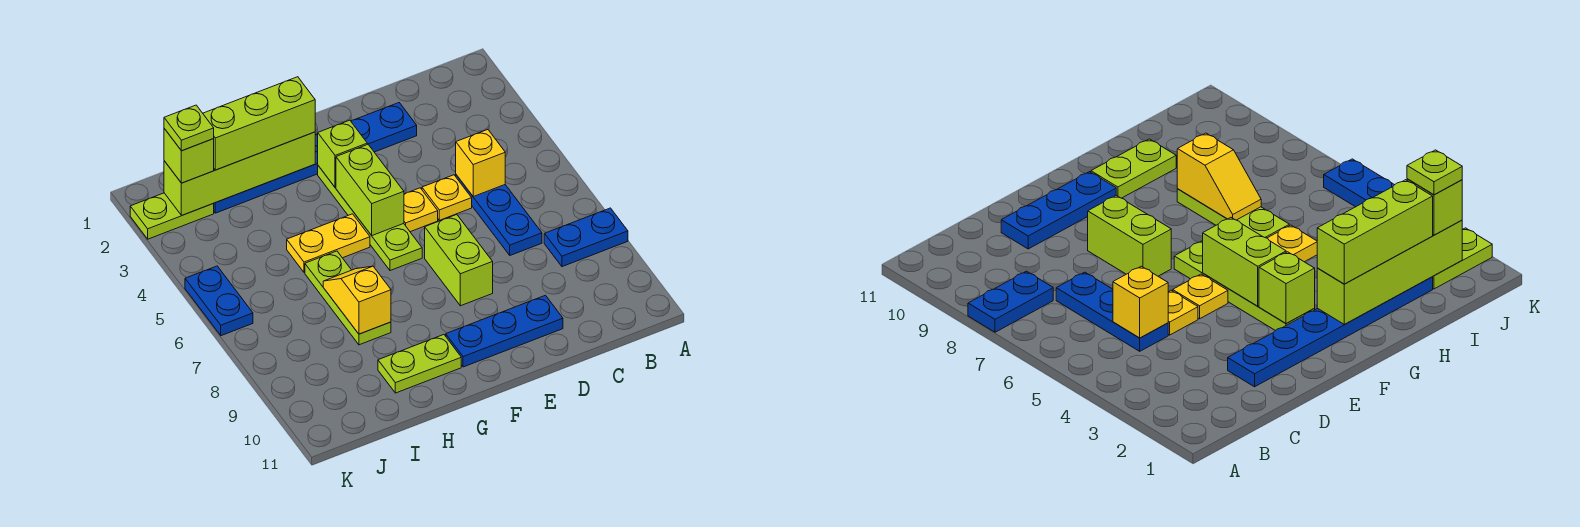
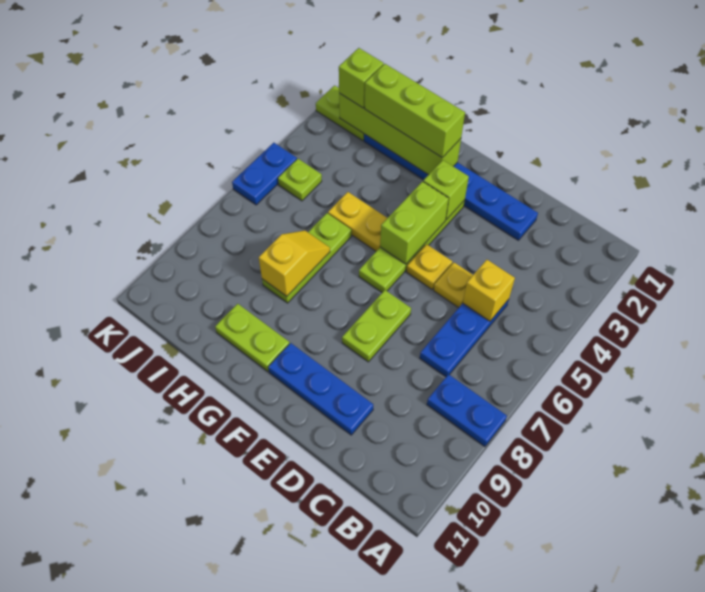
lime brick E7:E8 level 1 -> lime plate E7:E8 level 1
lime plate J2 level 4 -> lime plate J5 level 1

